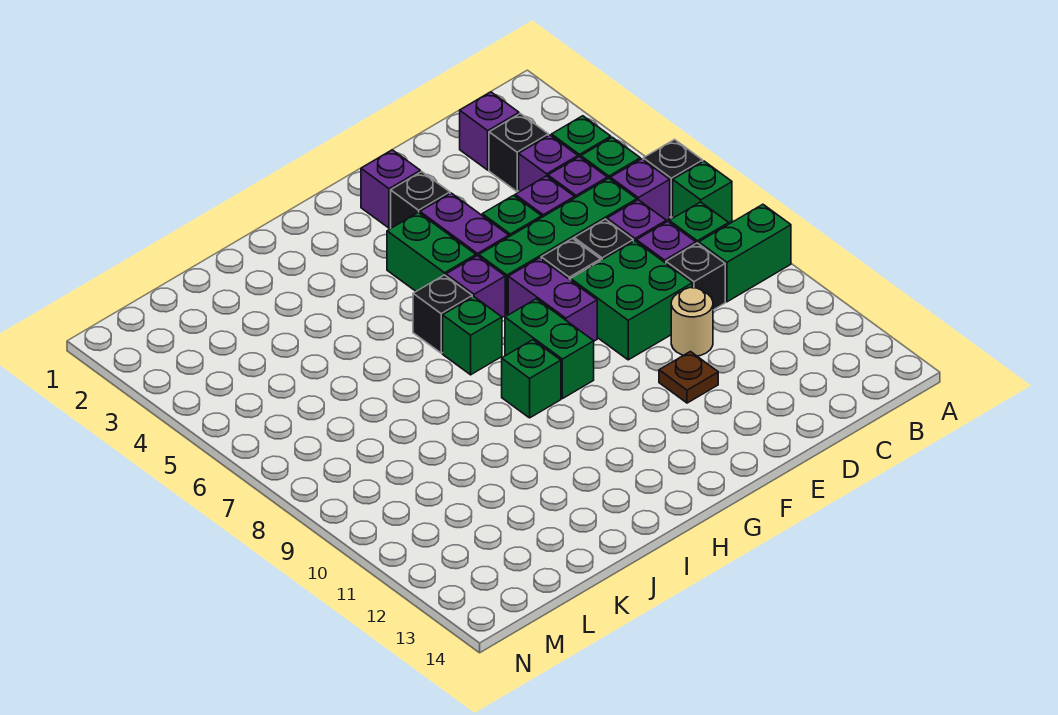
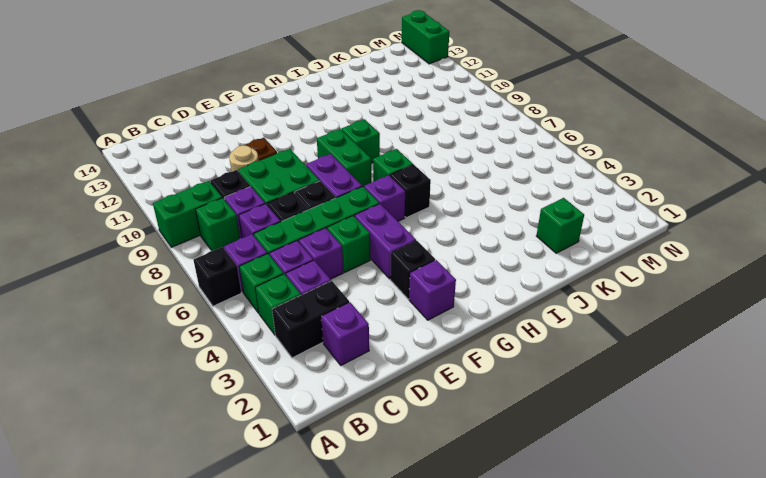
green brick A7 level 1 -> green brick K2 level 1
black brick C3 level 1 -> black brick B3:C3 level 1
green brick G4:G5 level 1 -> green brick N13:N14 level 1

